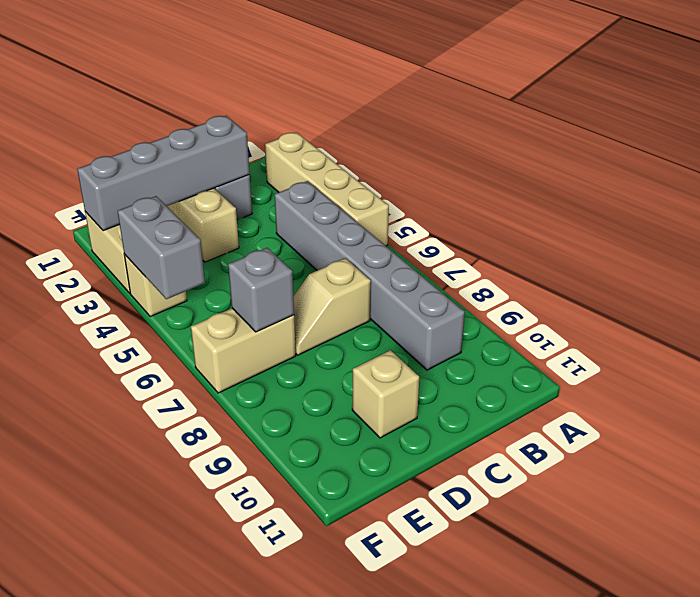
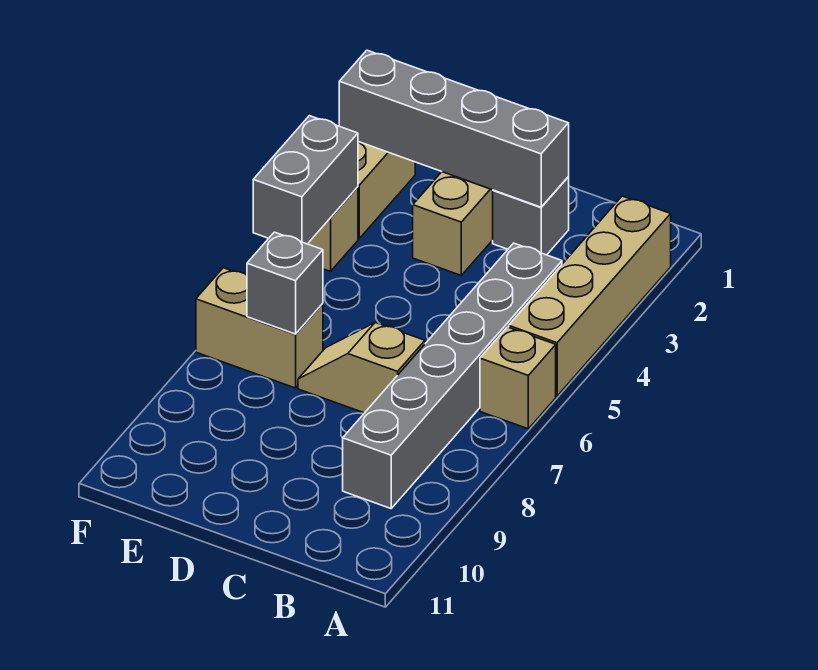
tan brick D10 level 1 -> tan brick A6 level 1

